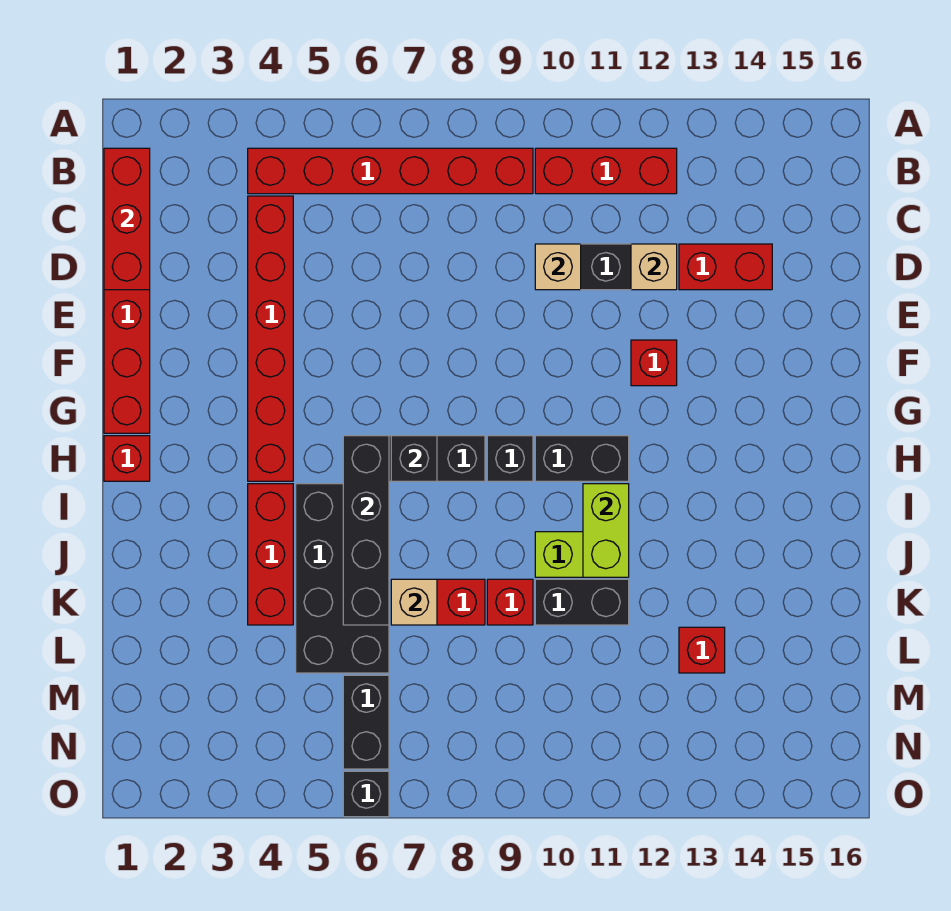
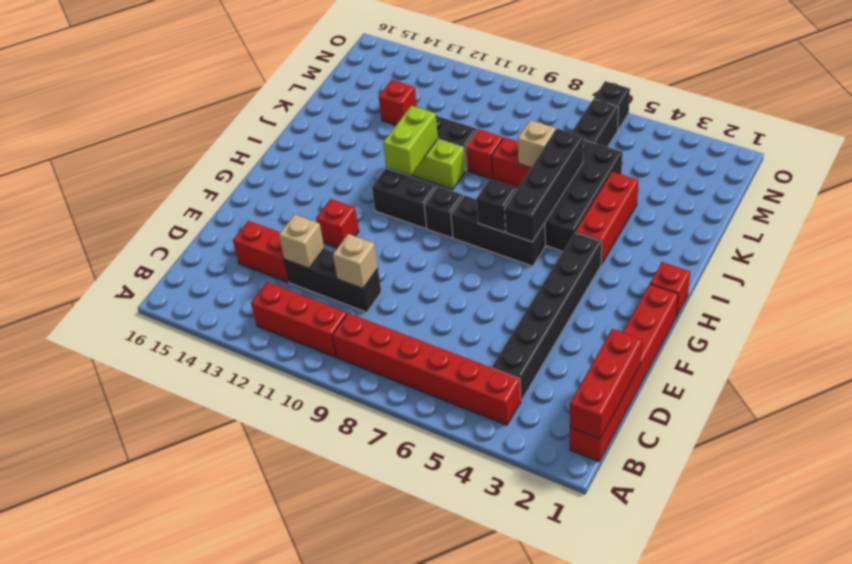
red brick C4:H4 level 1 -> black brick C4:H4 level 1

